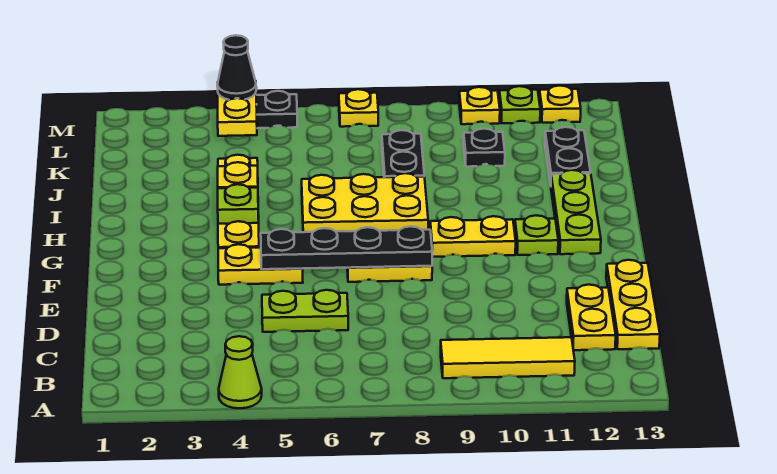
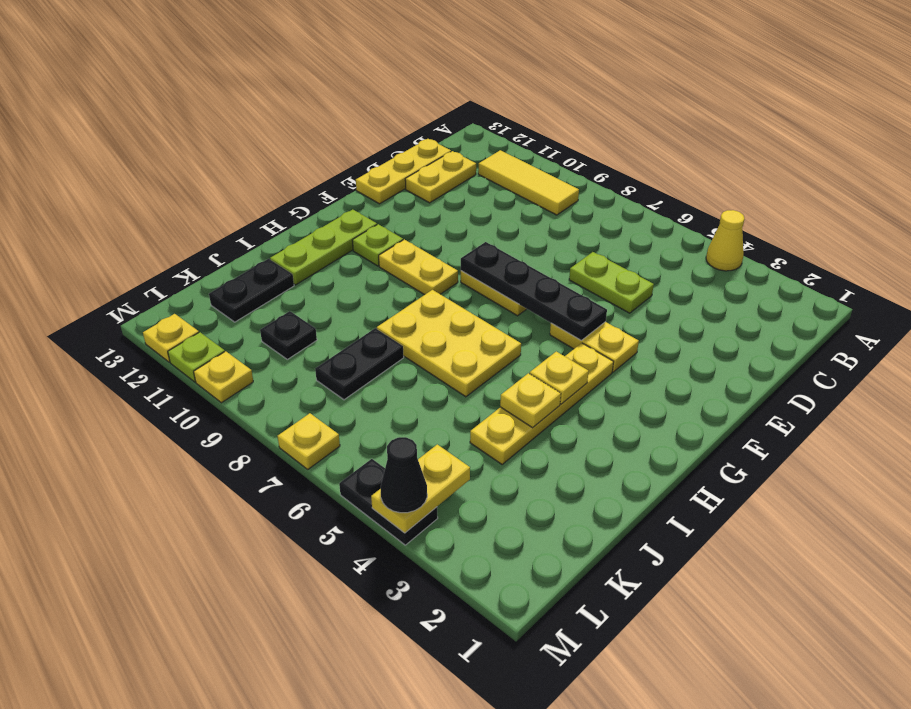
lime cone A4 level 1 -> yellow cone A4 level 1
lime plate H4 level 2 -> yellow plate H4 level 2

